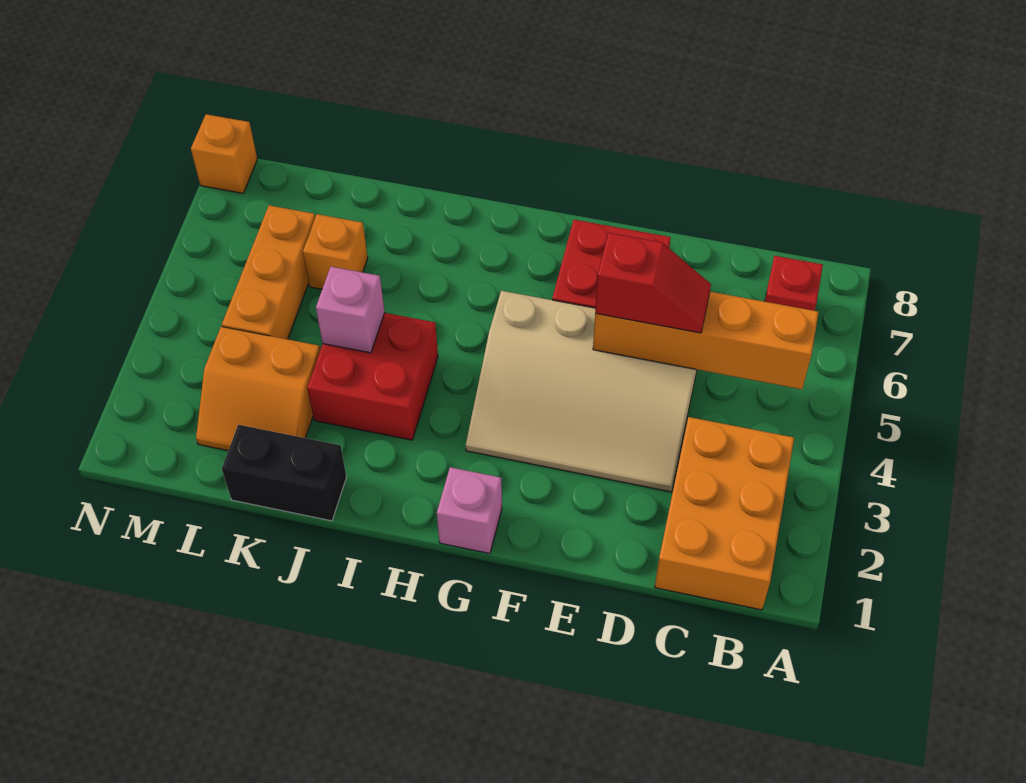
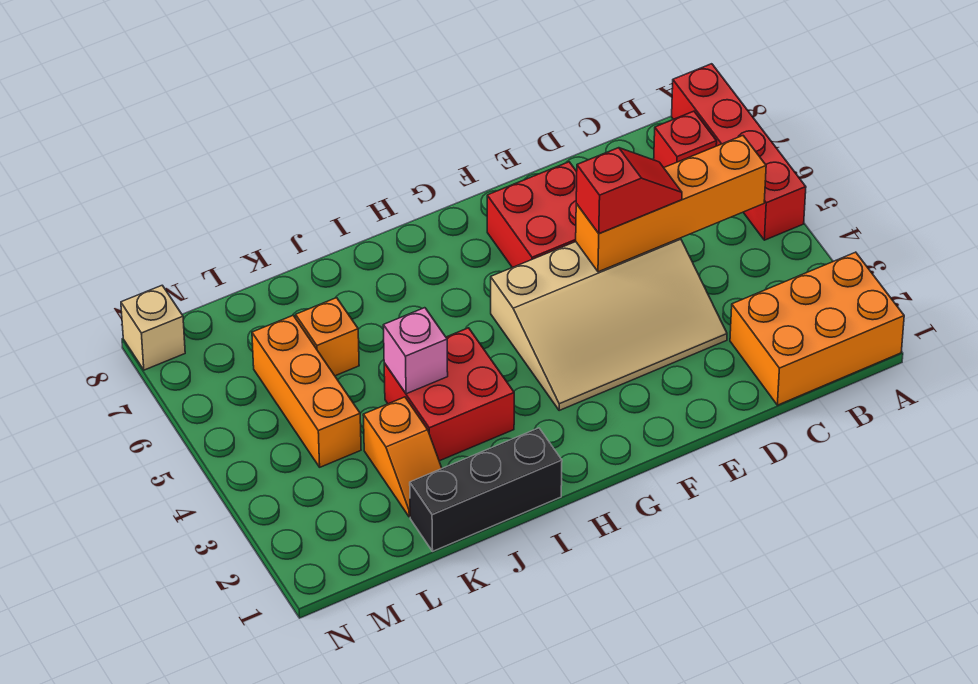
none -> red brick A5:A8 level 1
orange brick B1:C3 level 1 -> orange brick A1:C2 level 1
pink brick G1 level 1 -> none
black brick J1:K1 level 1 -> black brick I1:K1 level 1
orange slope K2:L3 level 1 top 3 -> orange slope K2:K3 level 1 top 3
orange brick N8 level 1 -> tan brick N8 level 1

